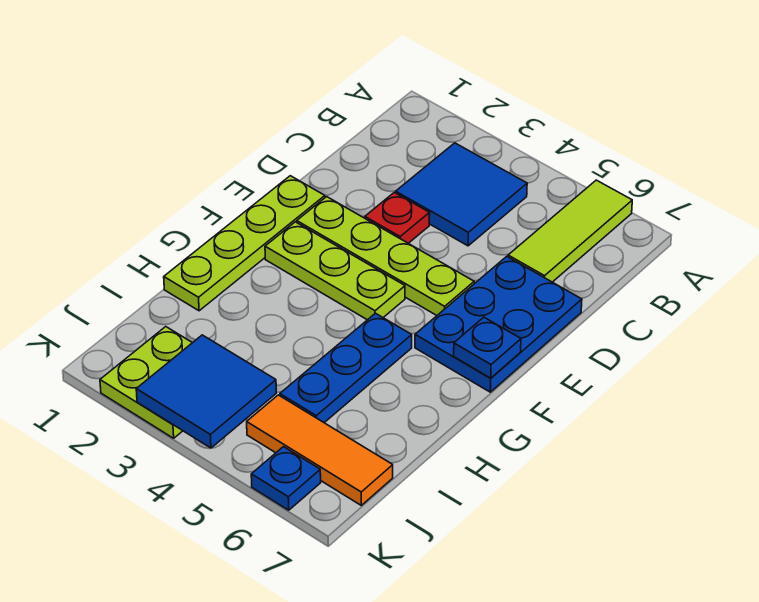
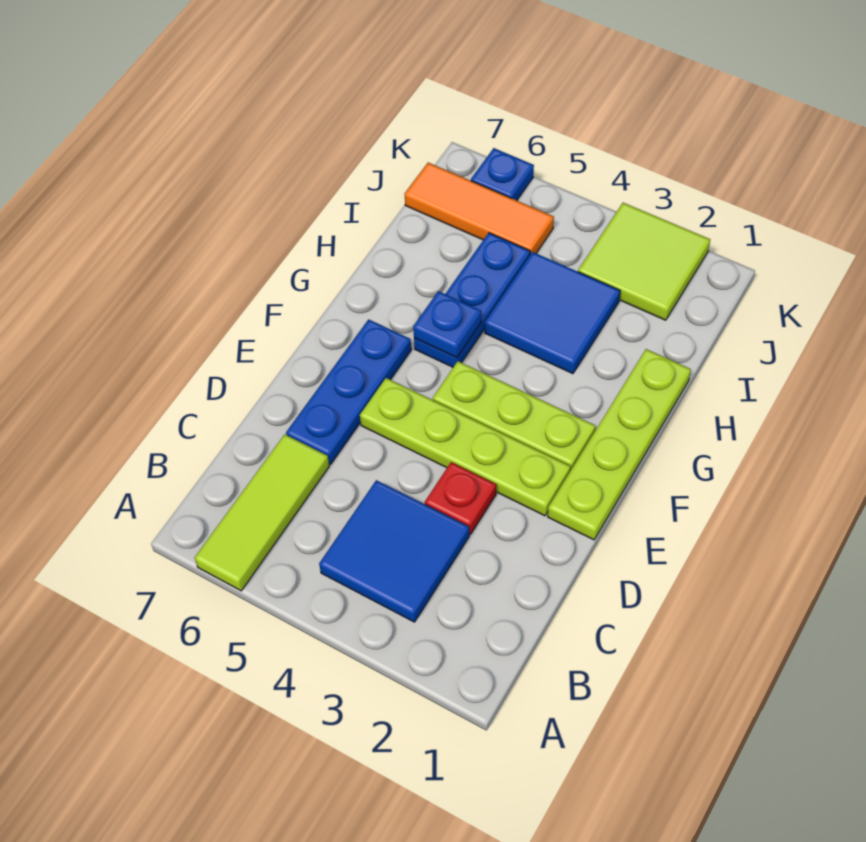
blue plate D6:F7 level 1 -> blue plate D6:F6 level 1
blue plate F7 level 2 -> blue plate G5 level 2
lime plate J2:K3 level 1 -> lime tile J2:K3 level 1
blue tile J3:K4 level 2 -> blue tile H3:I4 level 1

